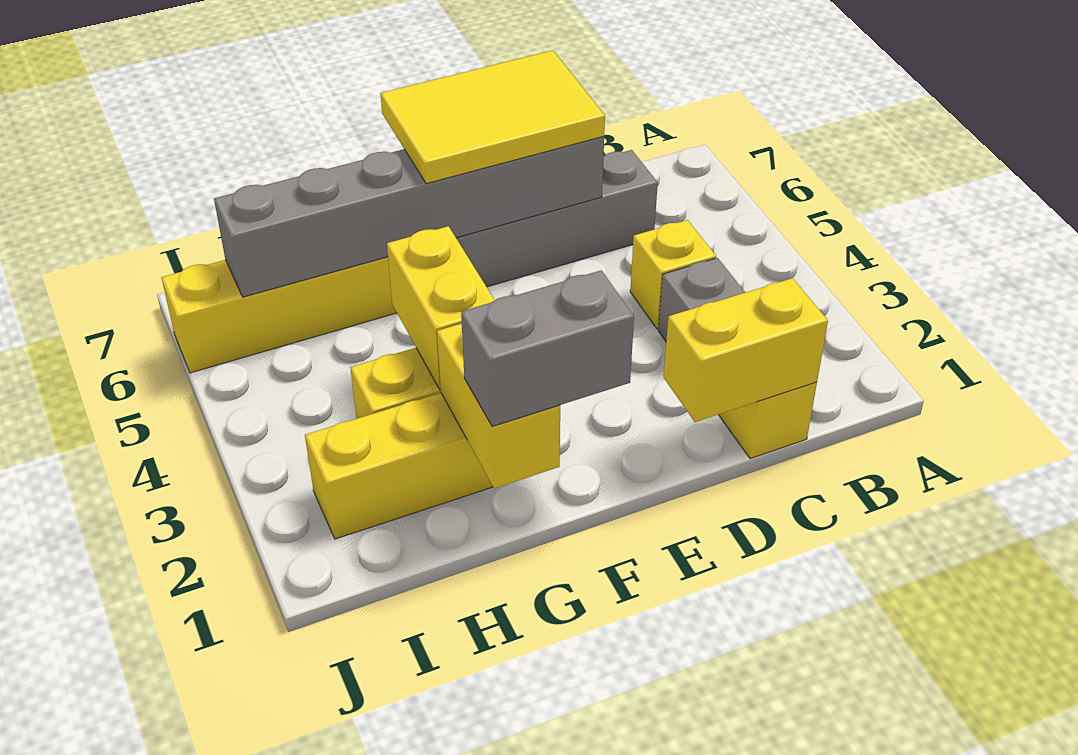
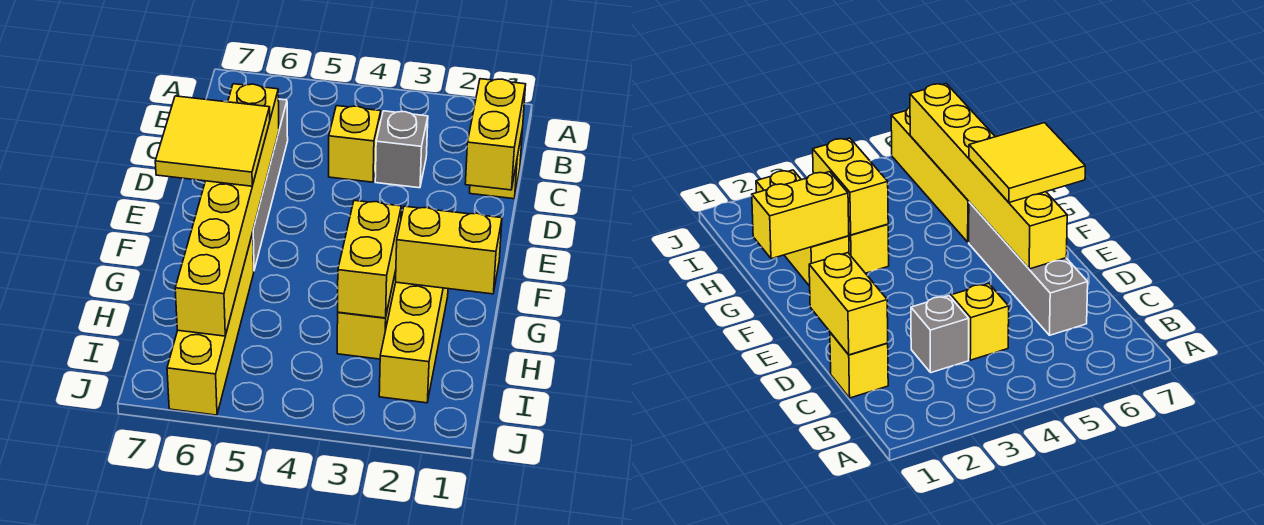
grey brick D6:I6 level 2 -> yellow brick D6:I6 level 2
yellow tile D6:F7 level 3 -> yellow tile E6:F7 level 3
grey brick F1:G1 level 3 -> none
yellow brick G3:G4 level 2 -> yellow brick G3:H3 level 2

